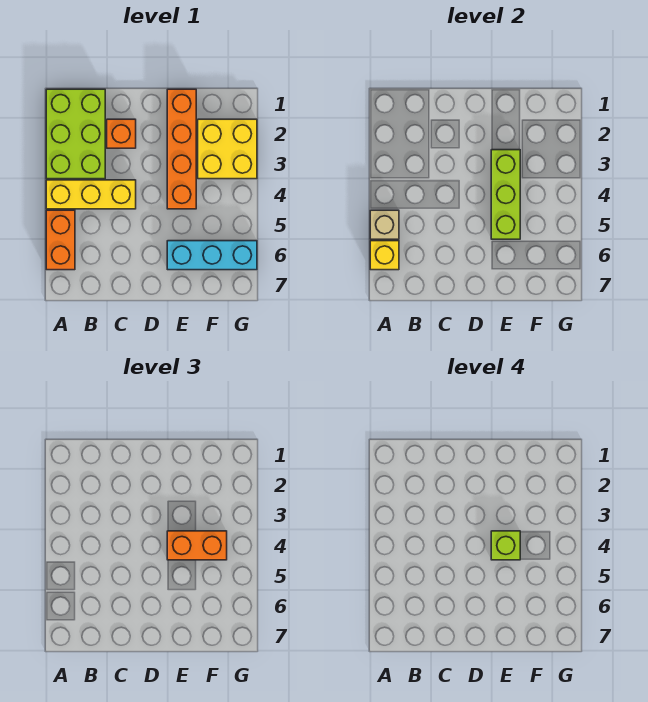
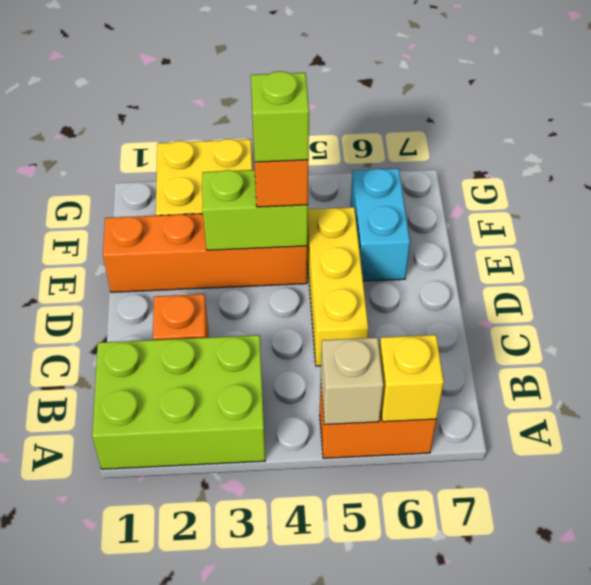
yellow brick A4:C4 level 1 -> yellow brick C5:E5 level 1
lime brick E3:E5 level 2 -> lime brick E3:E4 level 2
cyan brick E6:G6 level 1 -> cyan brick E6:F6 level 1

